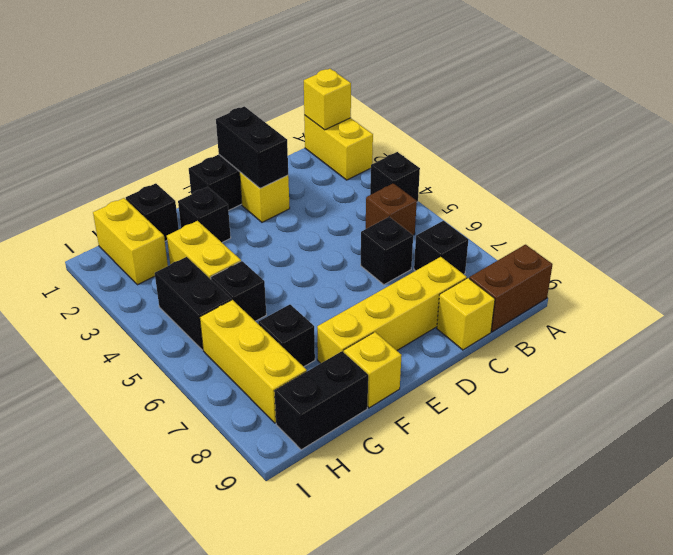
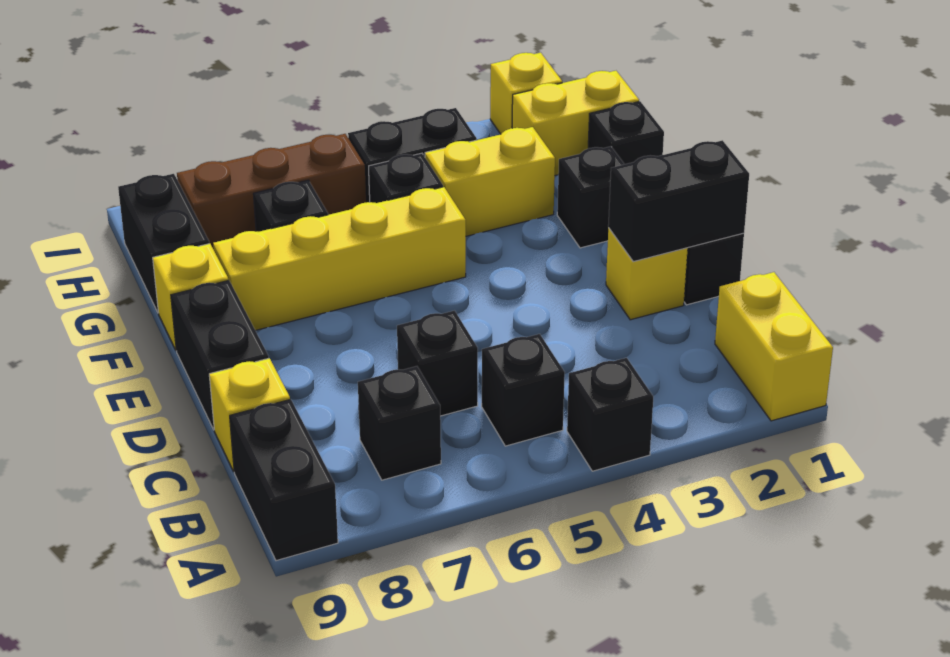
yellow brick A1:A2 level 1 -> yellow brick A1:B1 level 1
yellow brick A1 level 2 -> yellow brick I2 level 1
brown brick A9:B9 level 1 -> black brick A9:B9 level 1
brown brick B5 level 1 -> black brick B5 level 1
yellow brick C8:F8 level 1 -> yellow brick F5:F8 level 1
none -> black brick D9:E9 level 1
yellow brick H6:H8 level 1 -> brown brick H6:H8 level 1

